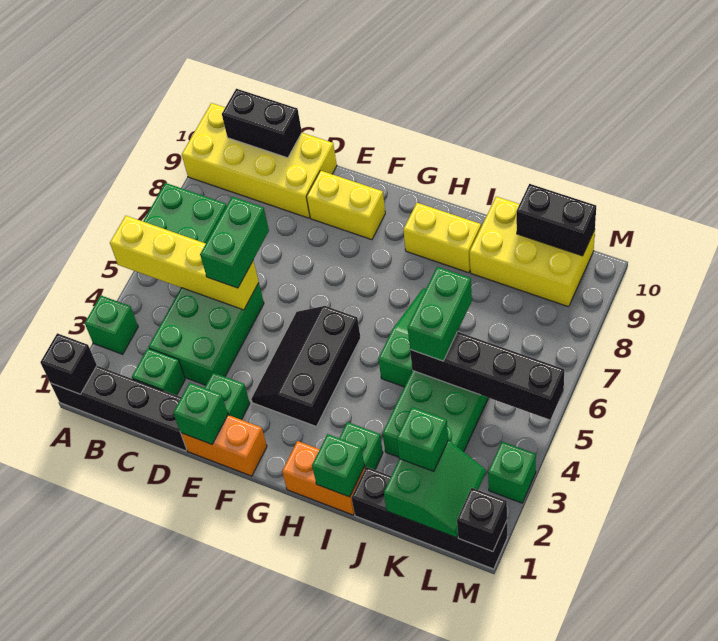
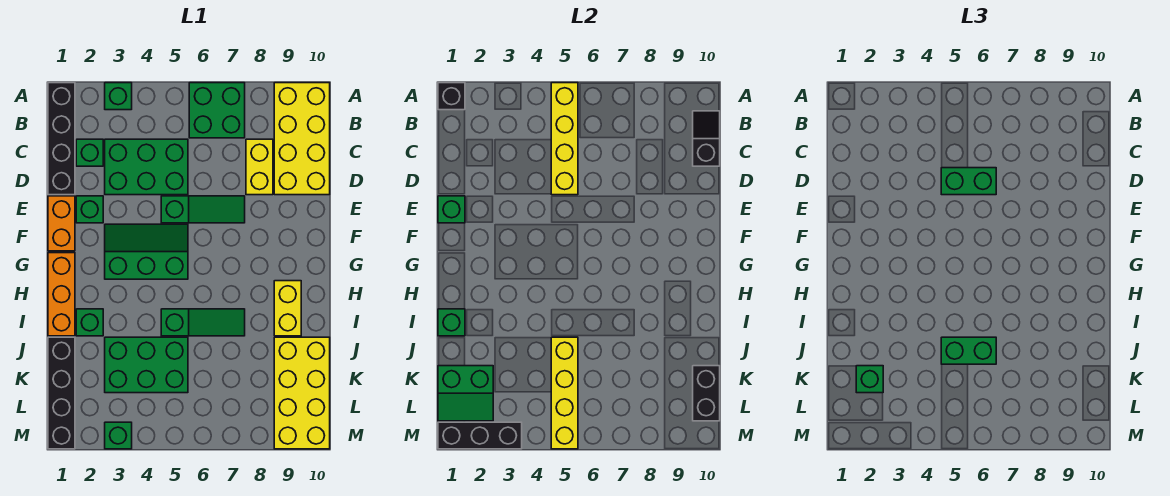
black brick B10:C10 level 2 -> black slope B10:C10 level 2 top C
none -> green slope E5:E7 level 1 top 5
yellow brick E9:F9 level 1 -> yellow brick C8:D8 level 1
black slope F3:G5 level 1 top G -> green slope F3:G5 level 1 top G
orange brick H1:I1 level 1 -> orange brick G1:I1 level 1
black brick J5:M5 level 2 -> yellow brick J5:M5 level 2
yellow brick J9:L10 level 1 -> yellow brick J9:M10 level 1
black brick M1 level 2 -> black brick M1:M3 level 2

